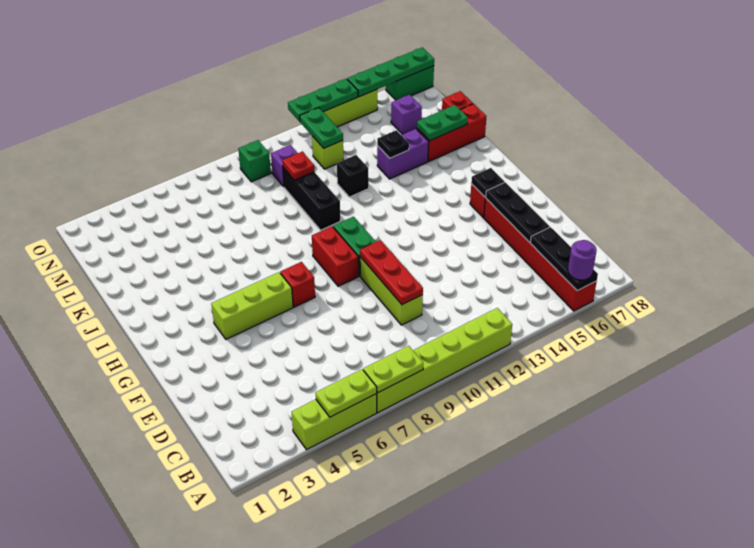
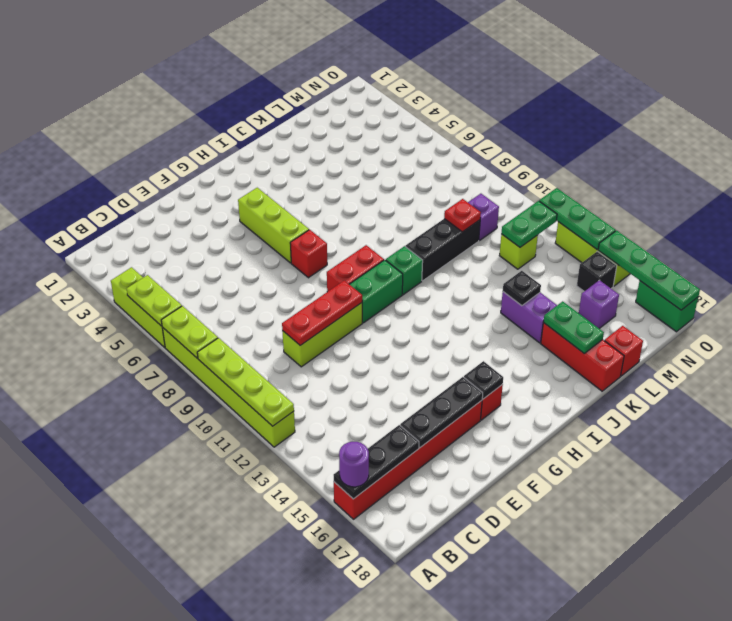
none -> lime plate A9:A12 level 2
black brick K12 level 1 -> black brick N15 level 1
green brick N9 level 1 -> green brick I10 level 1

